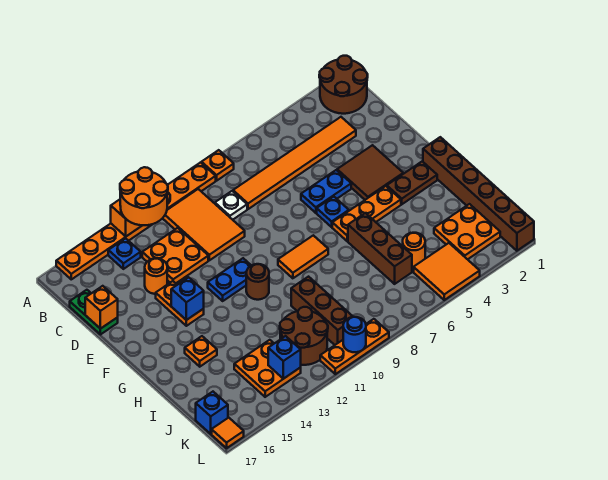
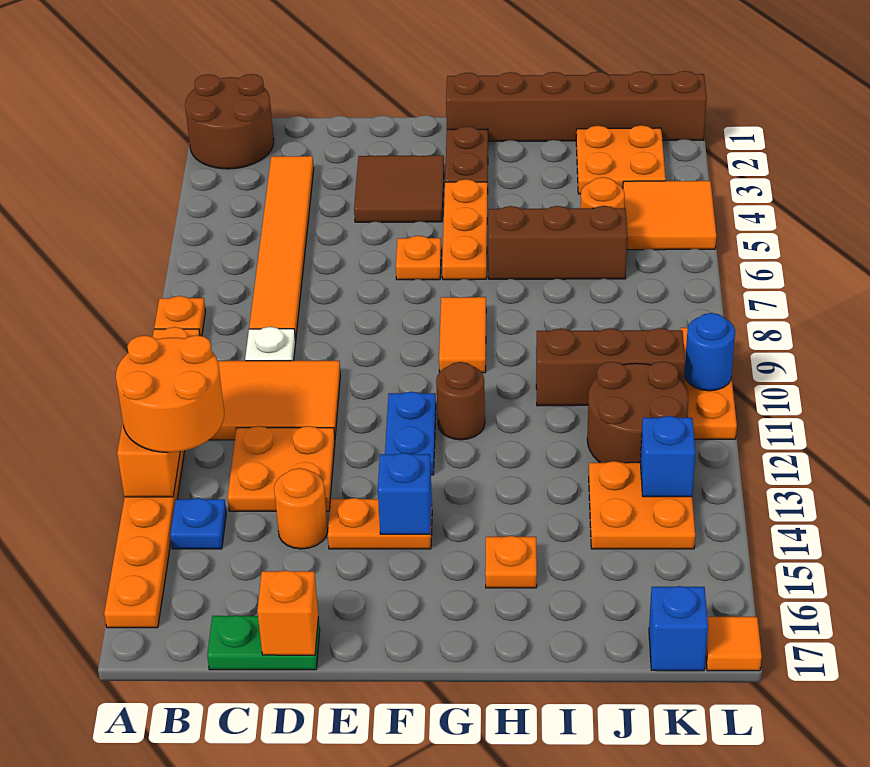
blue plate E5:E6 level 1 -> none
blue plate F6 level 1 -> orange plate F6 level 1

